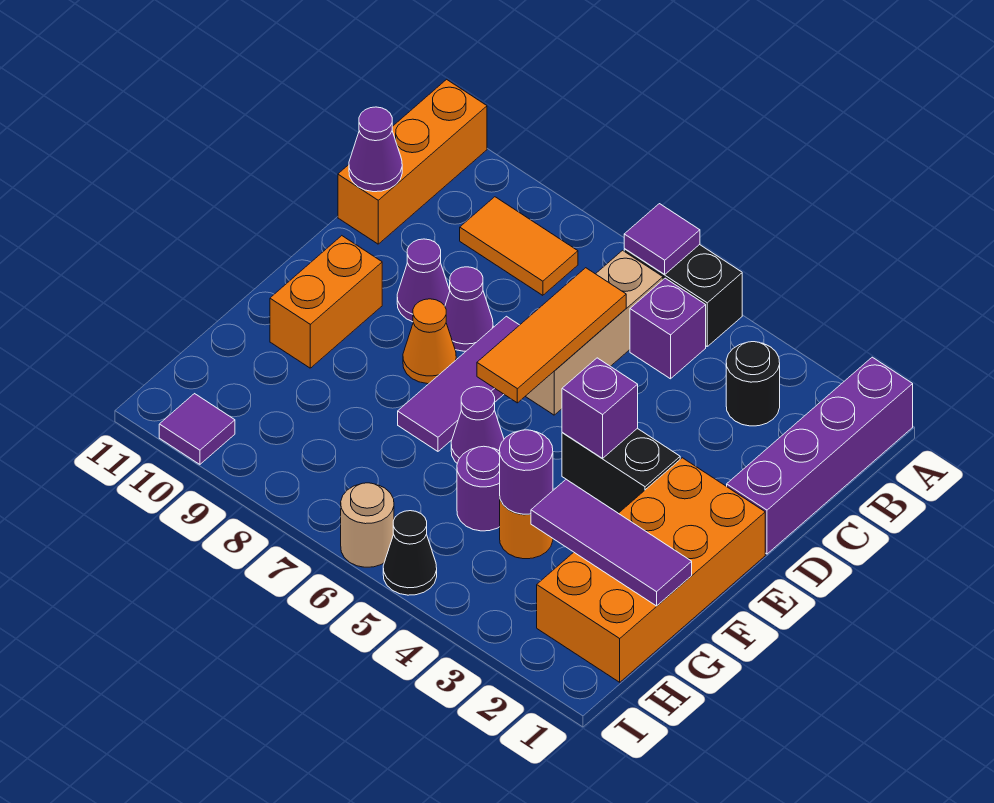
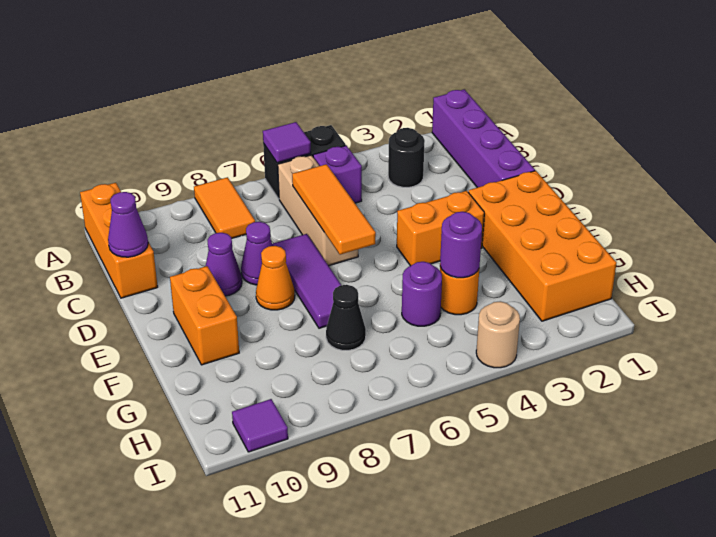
orange tile B8:B9 level 1 -> orange tile A8:B8 level 1
black brick E3:E4 level 1 -> orange brick E3:E4 level 1
purple brick E4 level 2 -> none
purple cone F6 level 1 -> none
purple tile G1:G3 level 2 -> none
black cone I5 level 1 -> black cone G7 level 1
tan round brick I6 level 1 -> tan round brick I4 level 1

